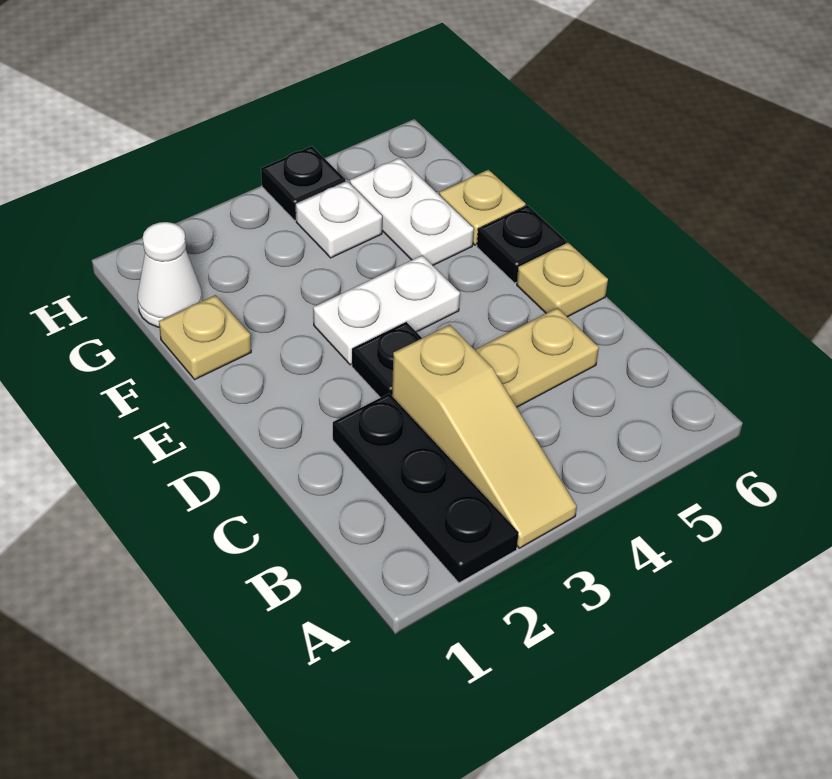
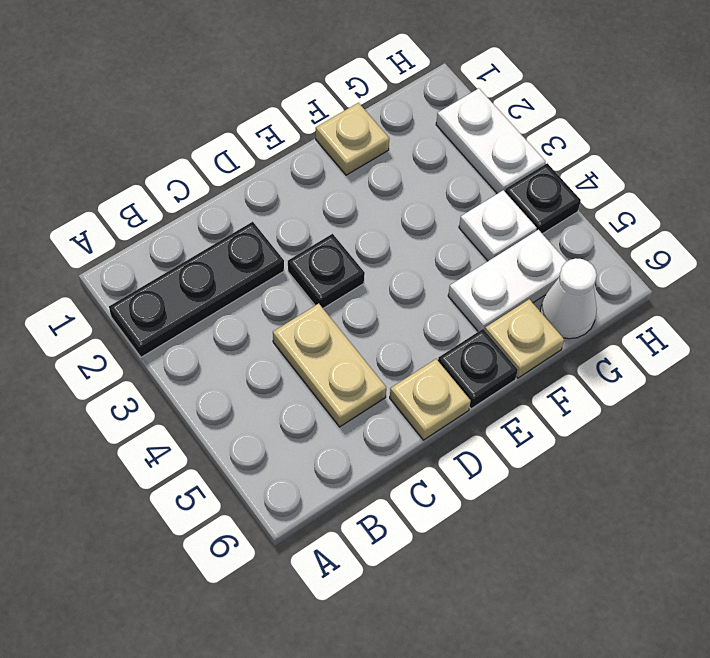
tan slope A3:C3 level 1 top C -> none
white plate E3:E4 level 1 -> white plate H2:H3 level 1
white cone G1 level 1 -> white cone G6 level 1

